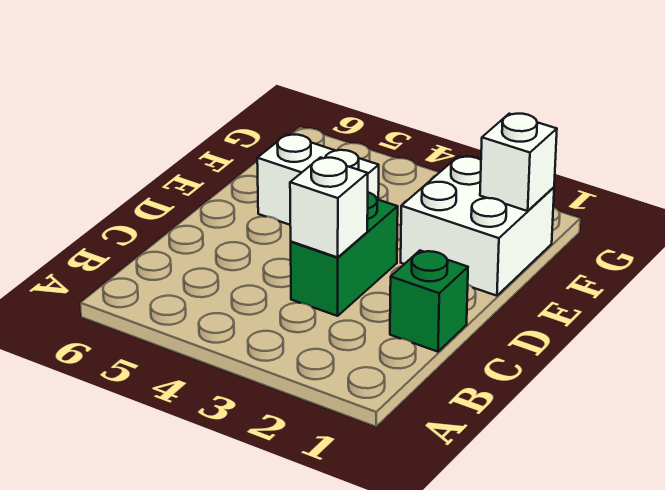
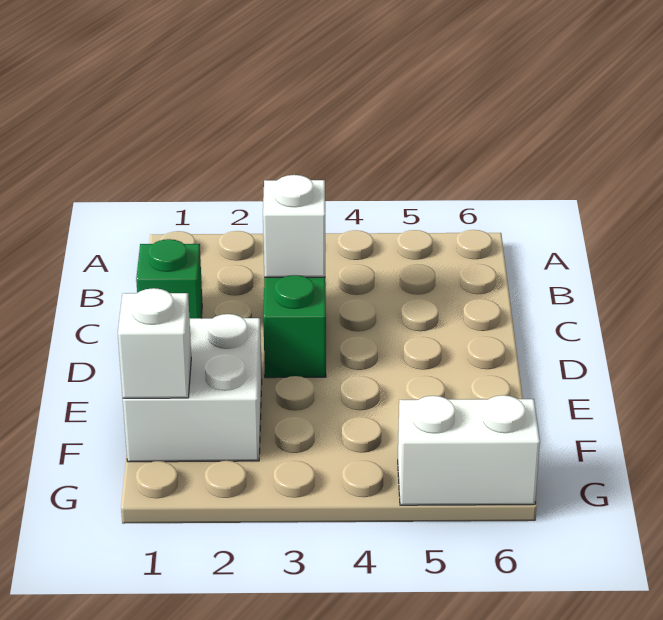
white brick E4:E5 level 1 -> white brick G5:G6 level 1

